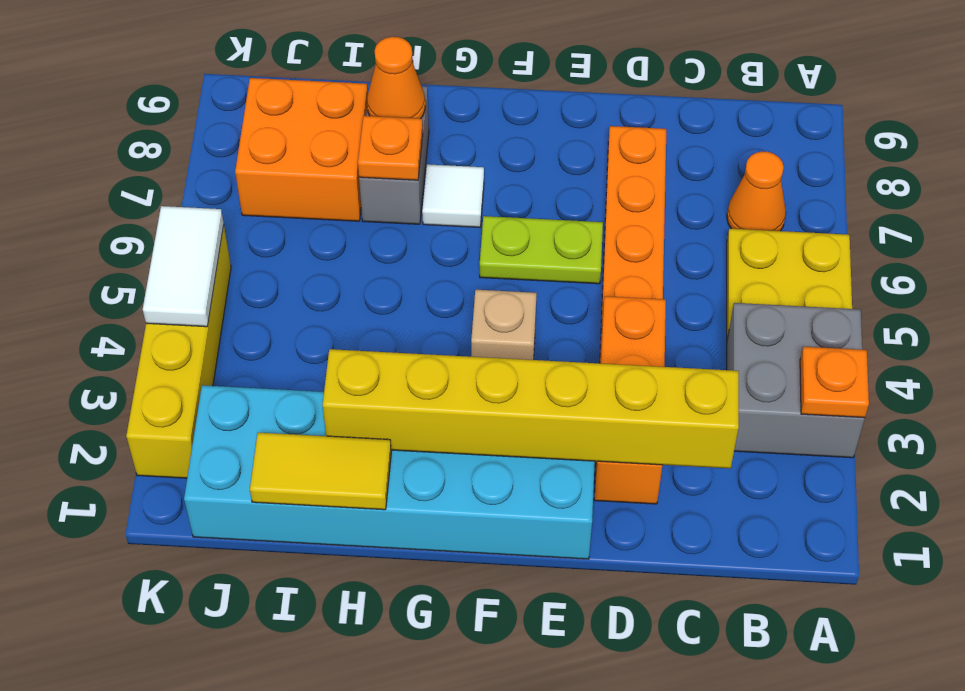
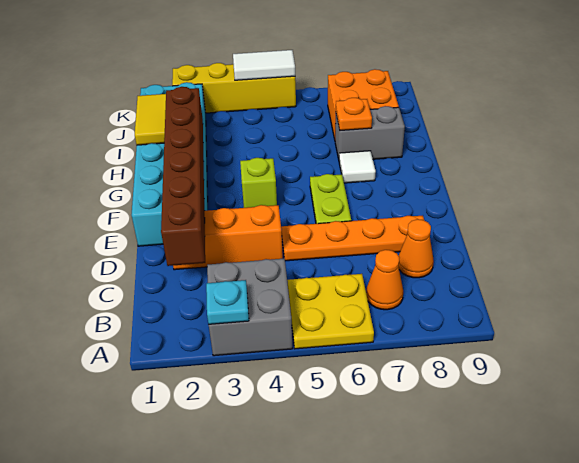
orange plate A3 level 2 -> cyan plate A3 level 2
yellow brick C2:H2 level 2 -> brown brick C2:H2 level 2
tan brick F4 level 1 -> lime brick F4 level 1
orange cone H8 level 2 -> orange cone C8 level 1

